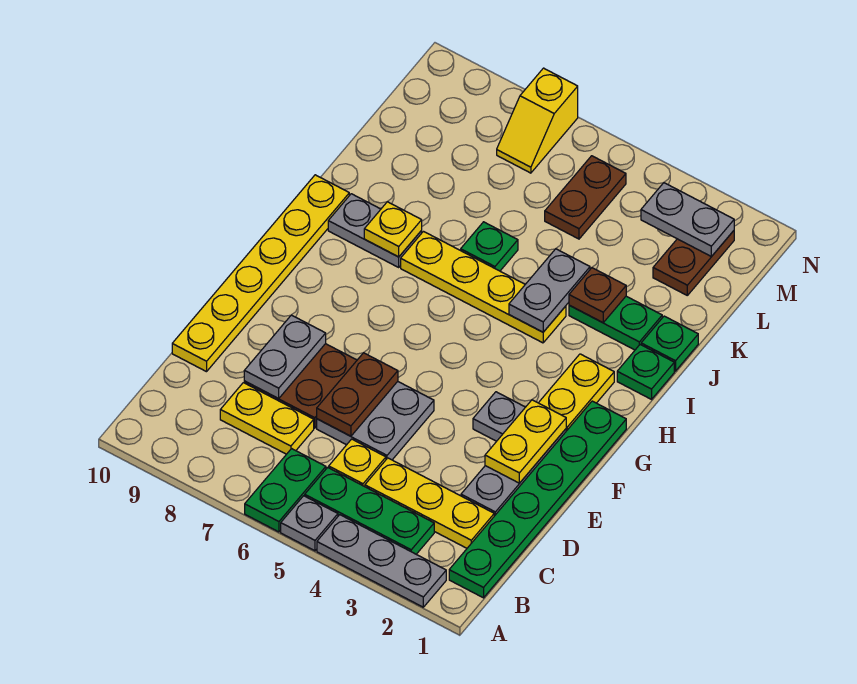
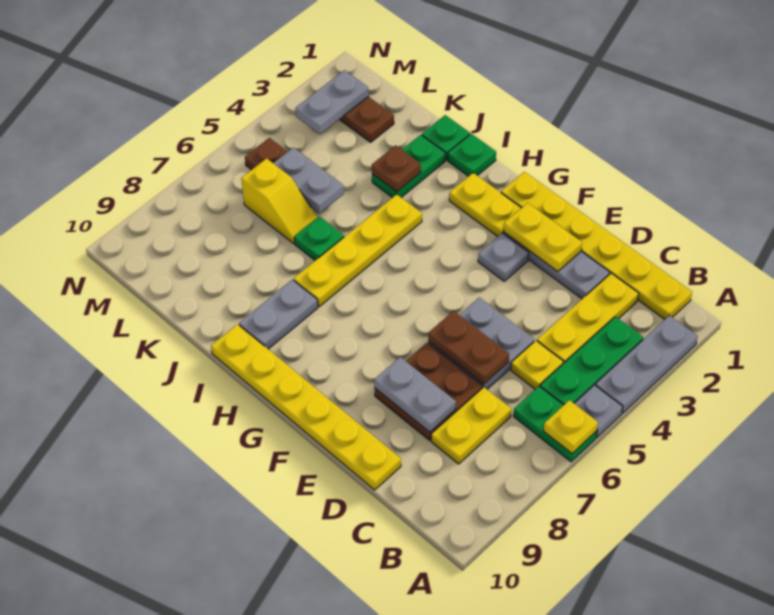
green plate B1:G1 level 1 -> yellow plate B1:G1 level 1
grey plate I4:J4 level 2 -> grey plate K5:L5 level 2
yellow plate I8 level 2 -> yellow plate A6 level 2
yellow slope M7:N7 level 1 top N -> yellow slope K6:L6 level 1 top L

